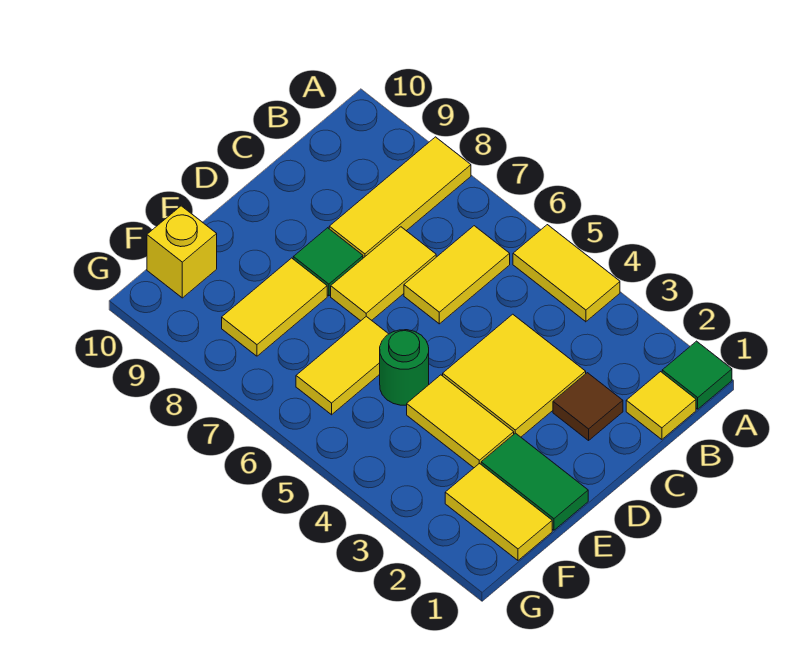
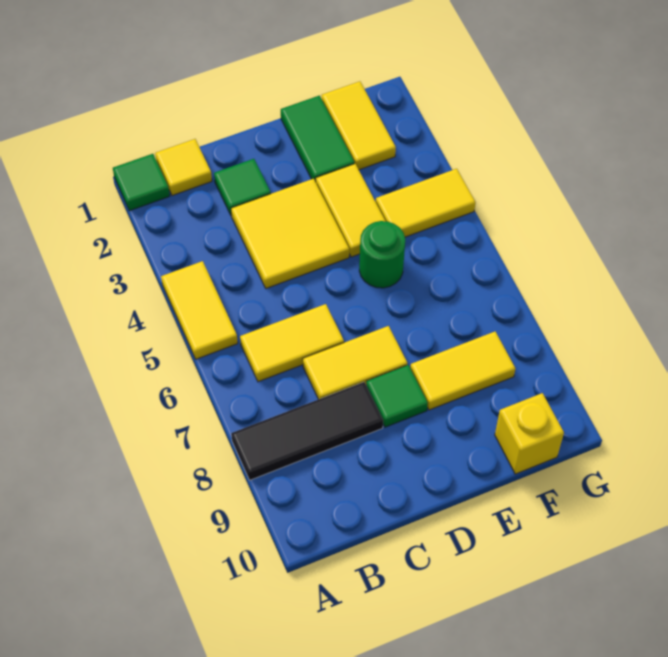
yellow tile A8:C8 level 1 -> black tile A8:C8 level 1
brown tile C2 level 1 -> green tile C2 level 1
yellow tile E6:F6 level 1 -> yellow tile F4:G4 level 1

